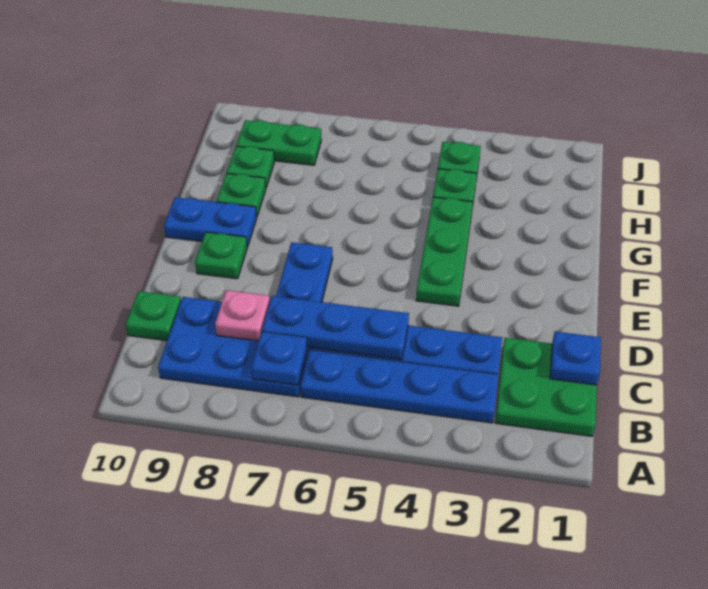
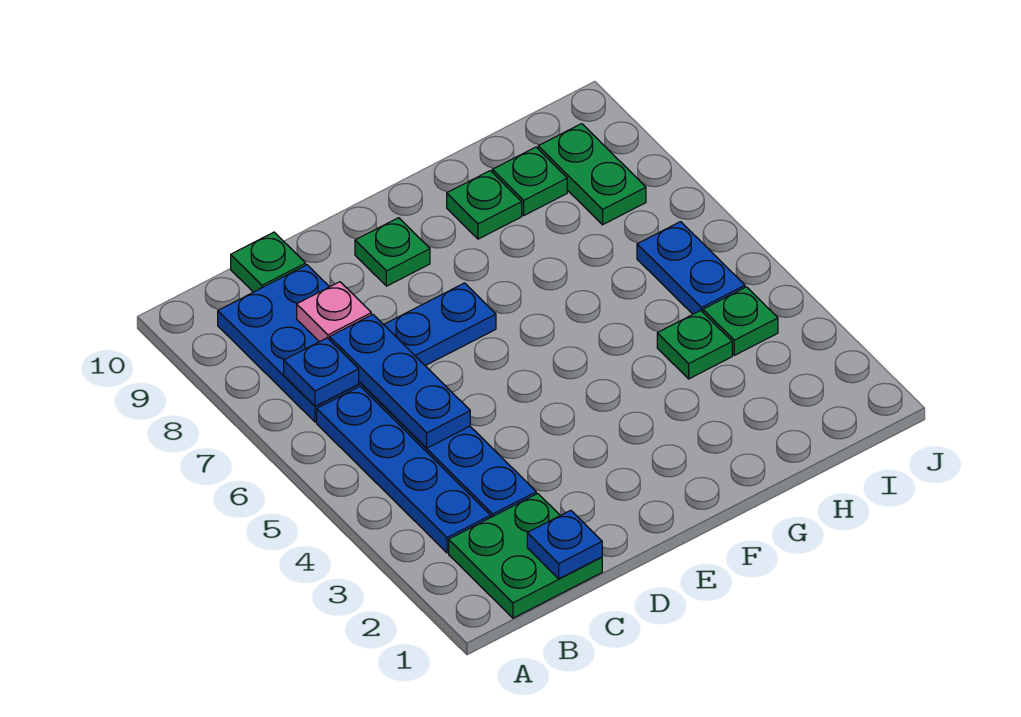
green plate E4:G4 level 1 -> none
blue plate F9:F10 level 1 -> blue plate I5:I6 level 1

